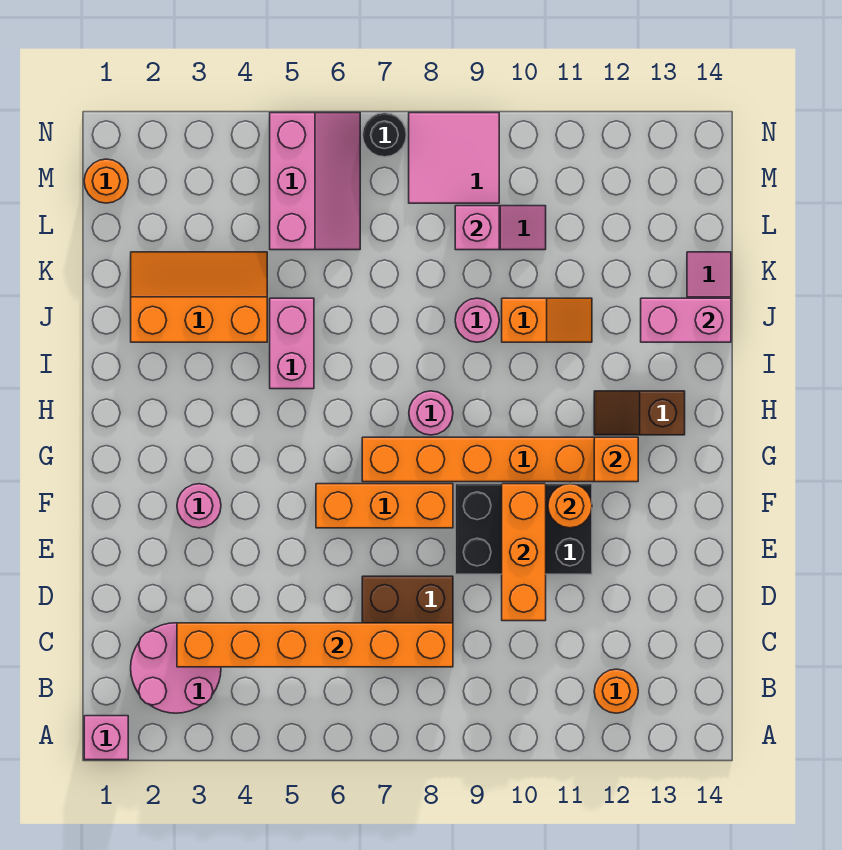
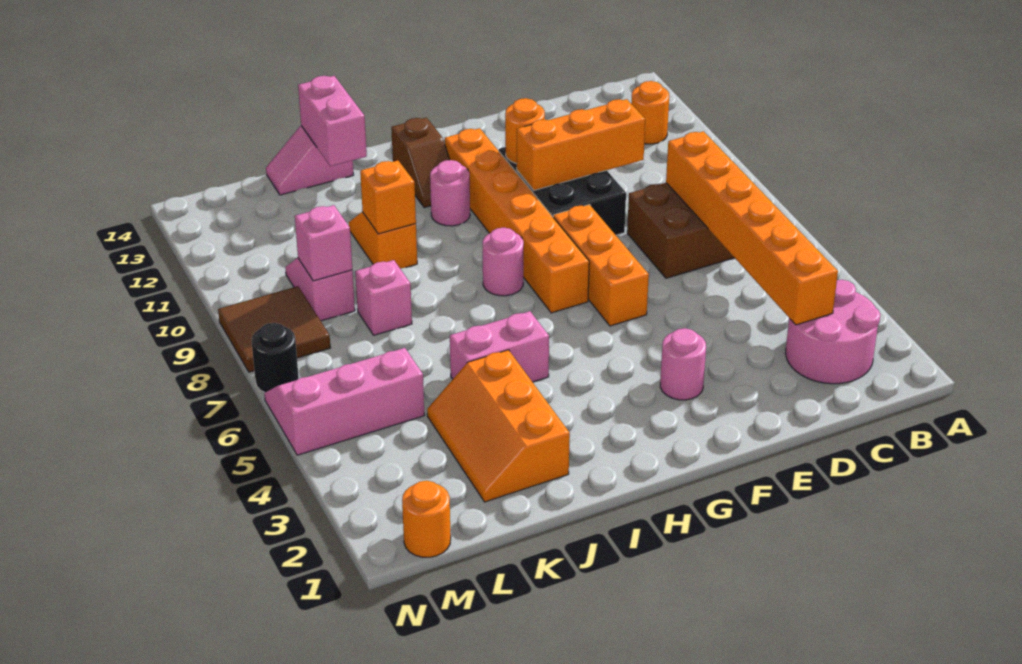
pink brick A1 level 1 -> pink brick K8 level 1
orange brick G12 level 2 -> orange brick J10 level 2
pink round brick J9 level 1 -> pink round brick H11 level 1
pink tile M8:N9 level 1 -> brown tile M8:N9 level 1

